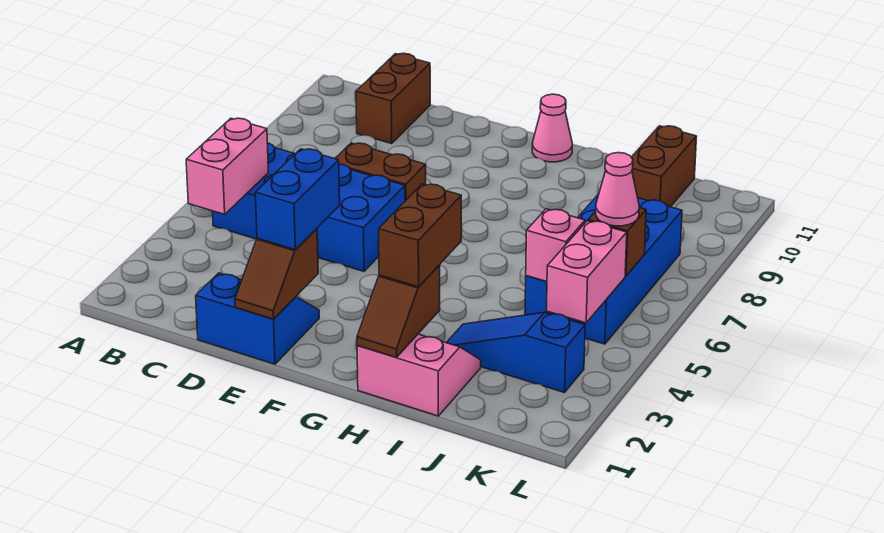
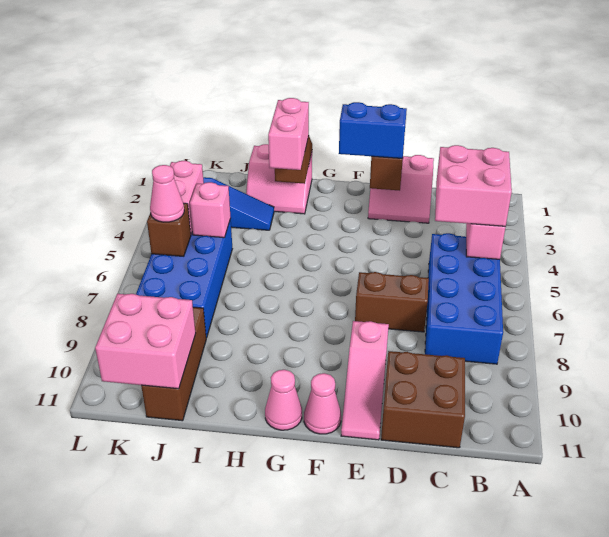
none -> pink brick B4:C5 level 3
blue brick B5:E6 level 1 -> blue brick B5:C8 level 1
brown brick C10:C11 level 1 -> brown brick C10:D11 level 1
blue slope D1:E2 level 1 top 1 -> pink slope D1:E2 level 1 top 1
blue brick E2:E3 level 3 -> blue brick E2:F2 level 3
none -> pink slope E9:E11 level 1 top 9
none -> pink cone F11 level 1
brown brick H2:H3 level 3 -> pink brick H2:H3 level 3
brown brick J10:J11 level 1 -> brown brick J9:J11 level 1
none -> pink brick J10:K11 level 2

